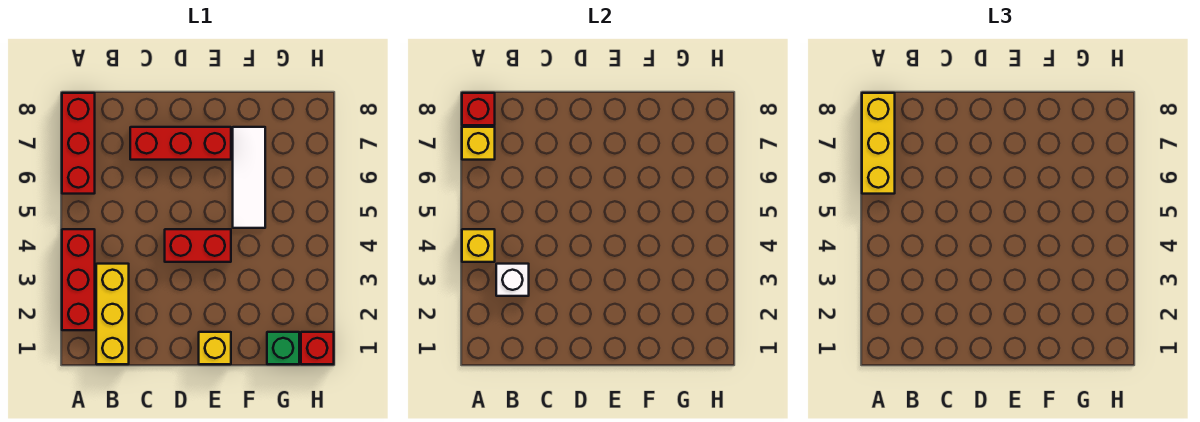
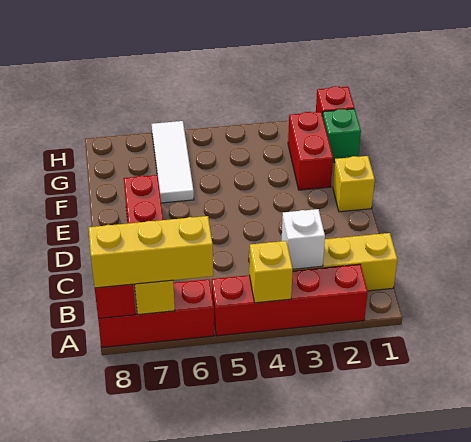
red brick A2:A4 level 1 -> red brick A2:A5 level 1
red brick D4:E4 level 1 -> red brick F2:G2 level 1
white tile F5:F7 level 1 -> white tile F6:H6 level 1

